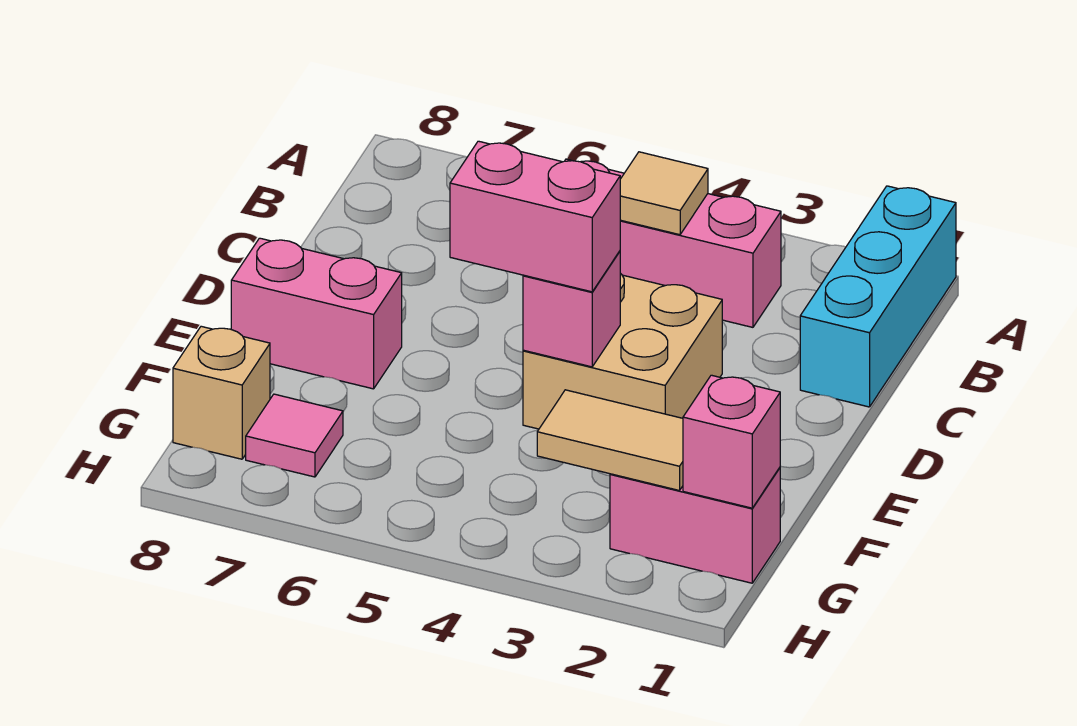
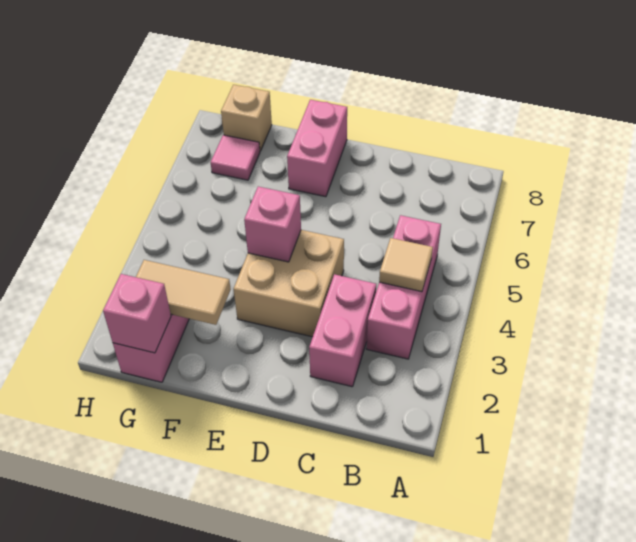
cyan brick A1:C1 level 1 -> none
pink brick E4:E5 level 3 -> pink brick C2:C3 level 1
tan tile G2:G3 level 2 -> tan tile F2:G2 level 2

